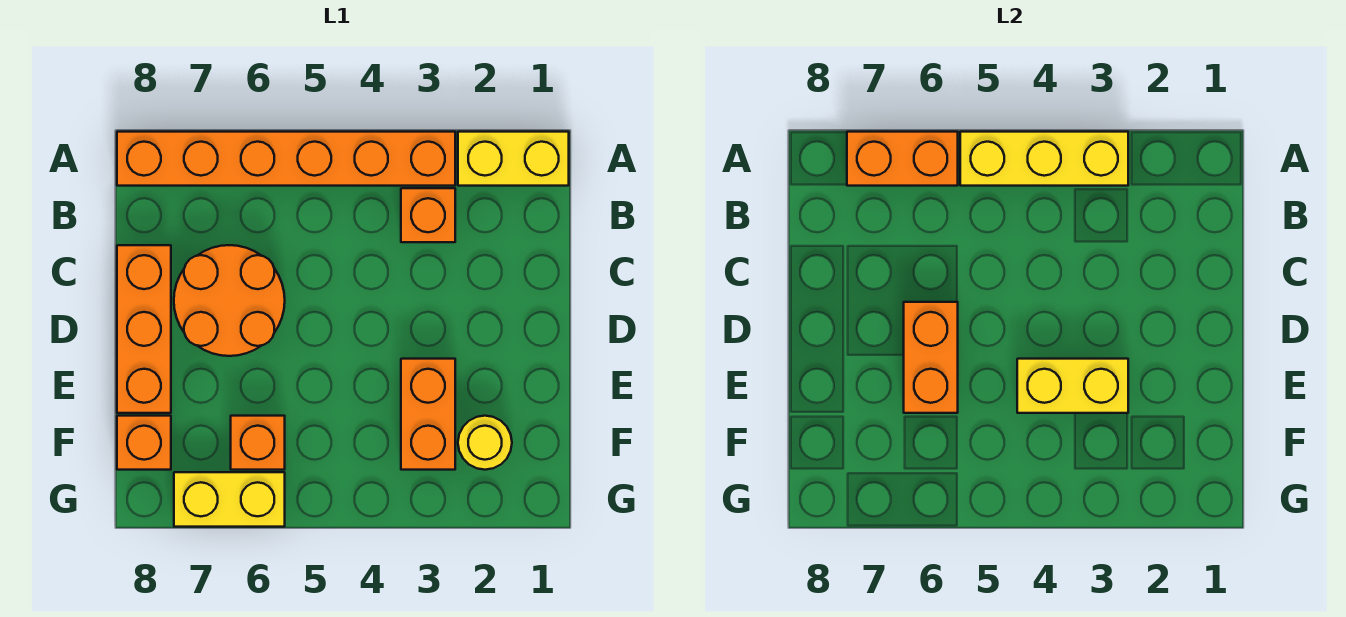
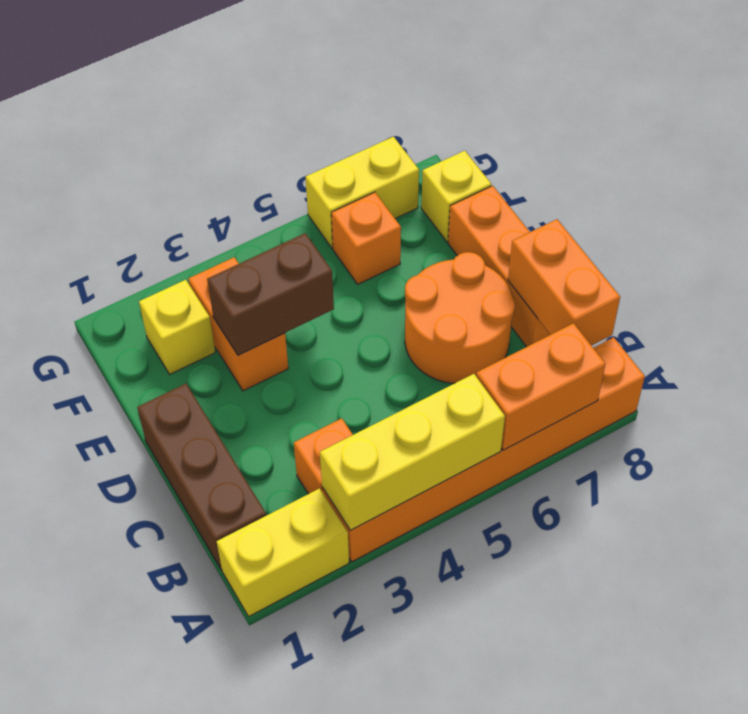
none -> brown brick B1:D1 level 1
orange brick D6:E6 level 2 -> orange brick B8:C8 level 2
yellow brick E3:E4 level 2 -> brown brick E3:E4 level 2
yellow round brick F2 level 1 -> yellow brick F2 level 1
orange brick F8 level 1 -> yellow brick F8 level 1

